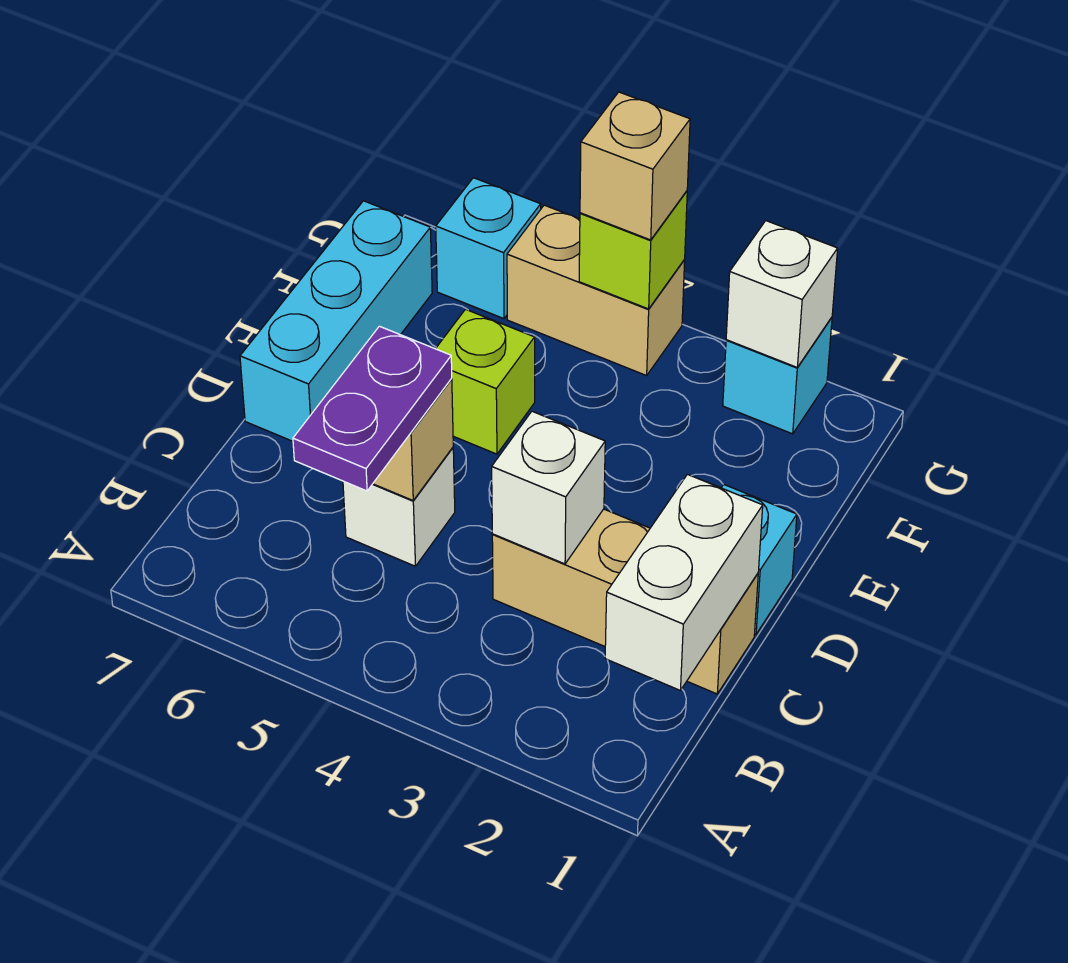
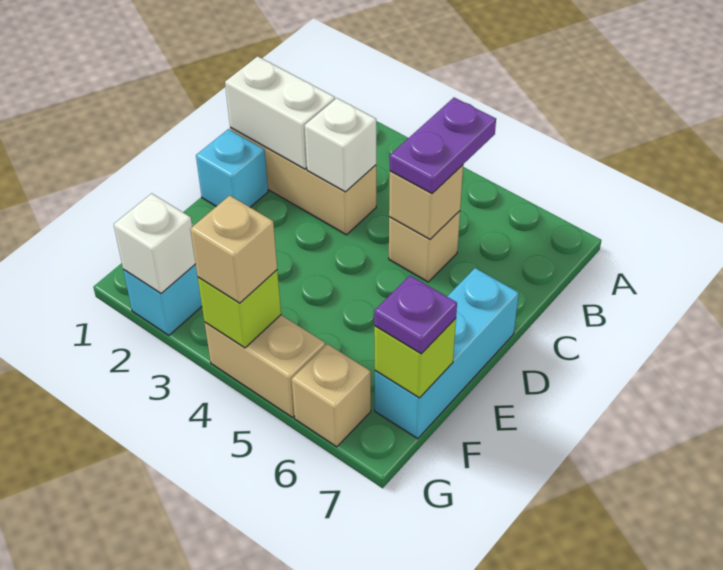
white brick B1:C1 level 2 -> white brick C1:C2 level 2
white brick C5 level 1 -> tan brick C5 level 1
lime brick E5 level 1 -> lime brick F7 level 2
none -> purple plate F7 level 3
cyan brick G6 level 1 -> tan brick G6 level 1

